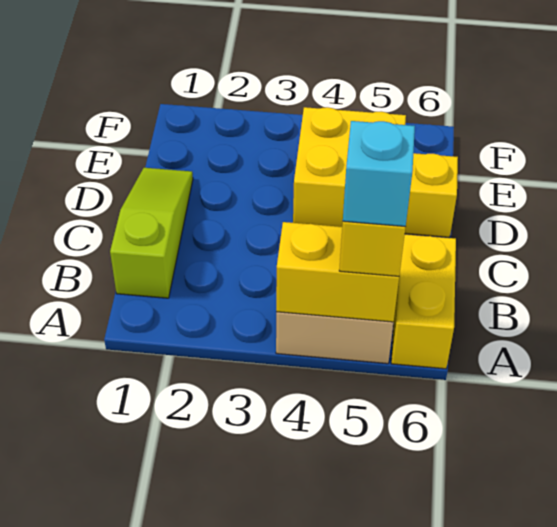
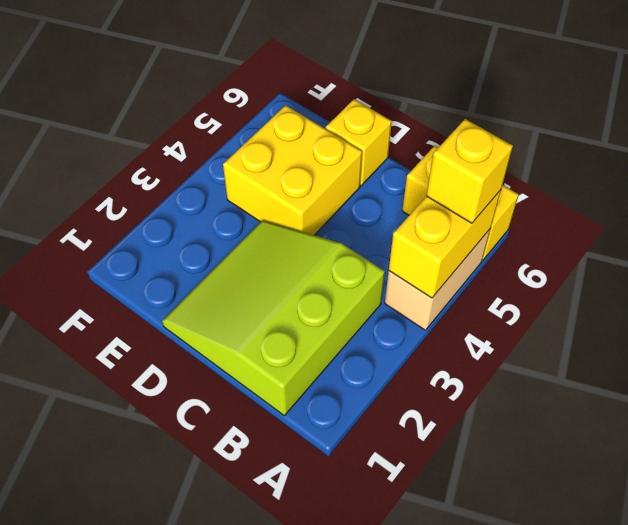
cyan brick A5 level 4 -> none
lime slope B1:D1 level 1 top B -> lime slope B1:D3 level 1 top B

